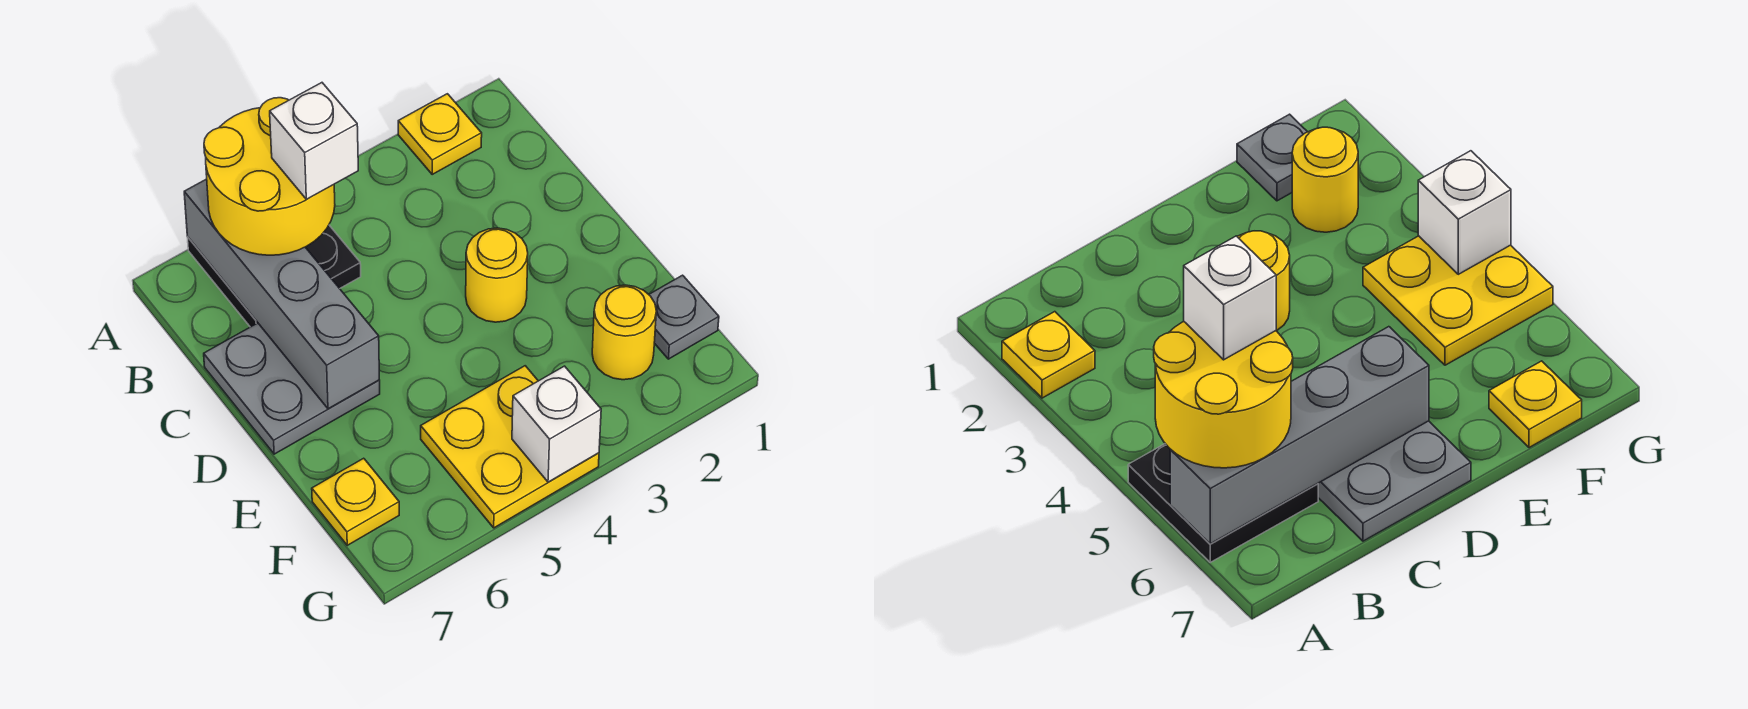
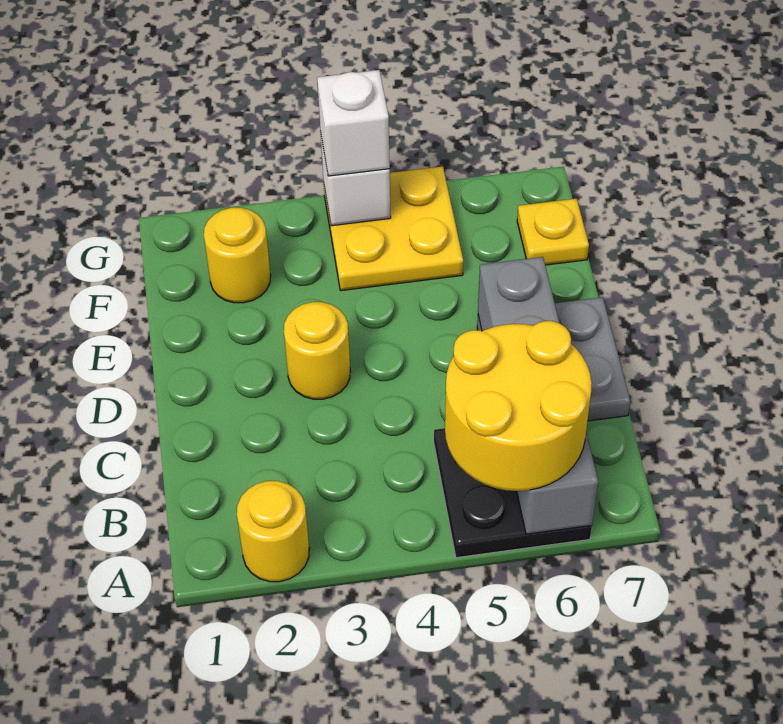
yellow plate A2 level 1 -> yellow round brick A2 level 1
white brick B5 level 4 -> white brick G4 level 3
grey plate F1 level 1 -> none

